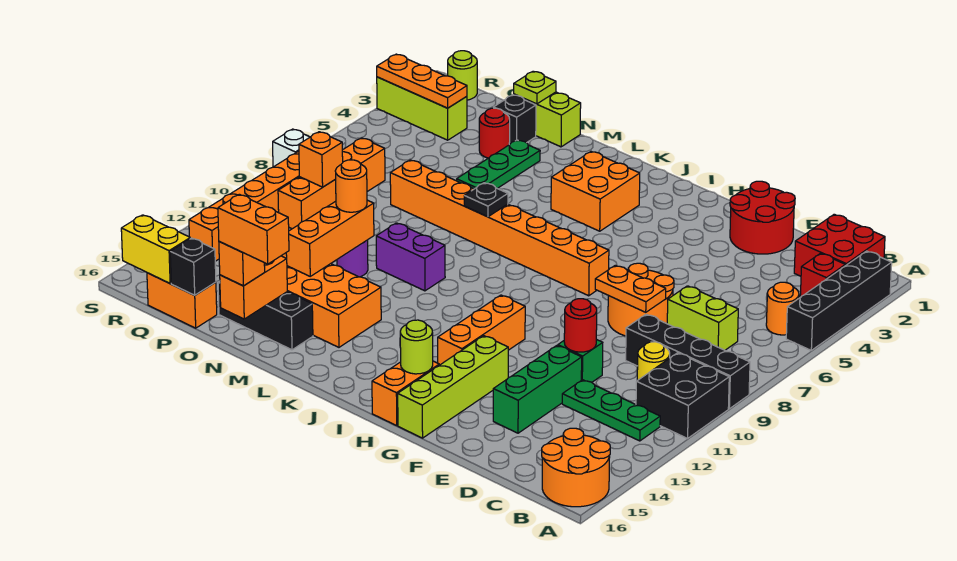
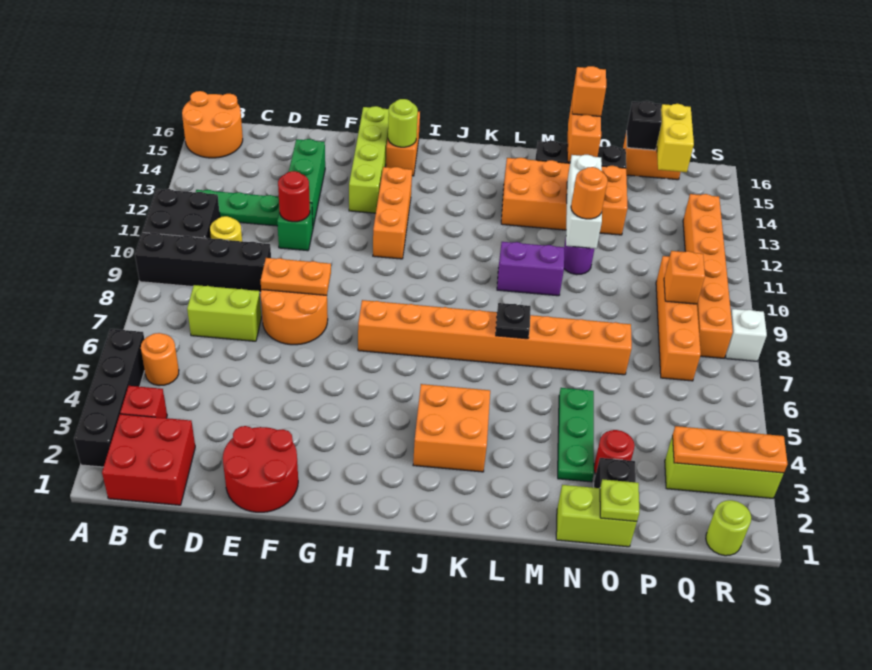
orange brick M16:N16 level 4 -> none
orange brick N11:N13 level 2 -> white brick N11:N13 level 2
yellow brick Q16:R16 level 2 -> yellow brick Q15:Q16 level 2

